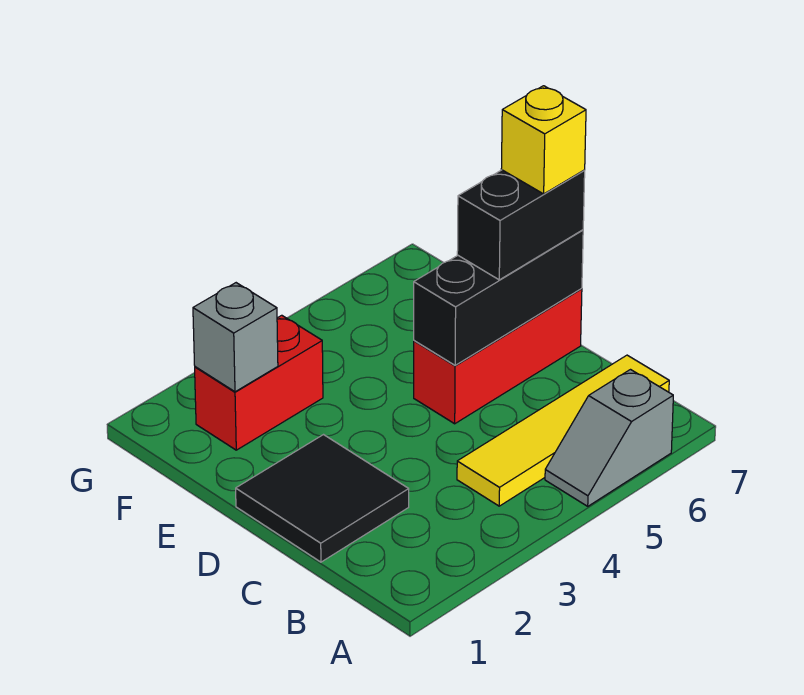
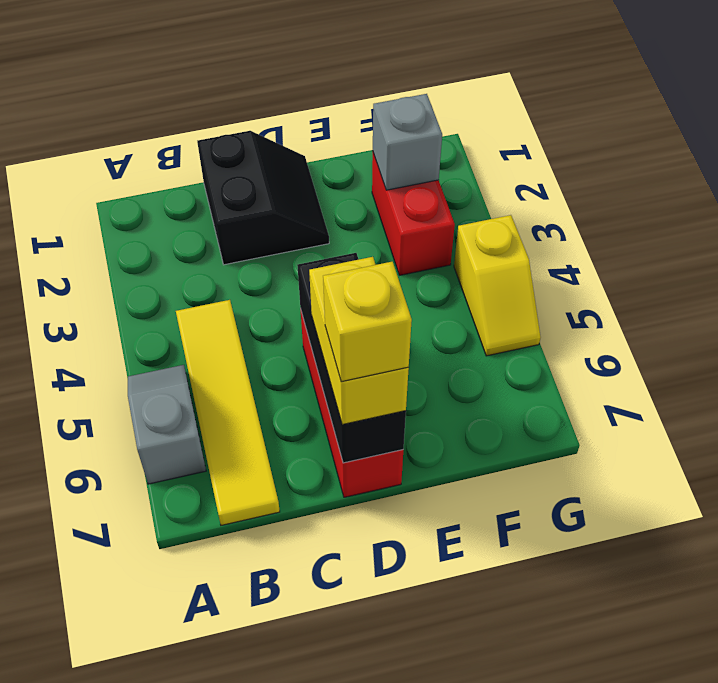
black tile C1:D2 level 1 -> black slope C1:D2 level 1 top C
black brick D6:D7 level 3 -> yellow brick D6:D7 level 3
none -> yellow slope G4:G5 level 1 top 4

